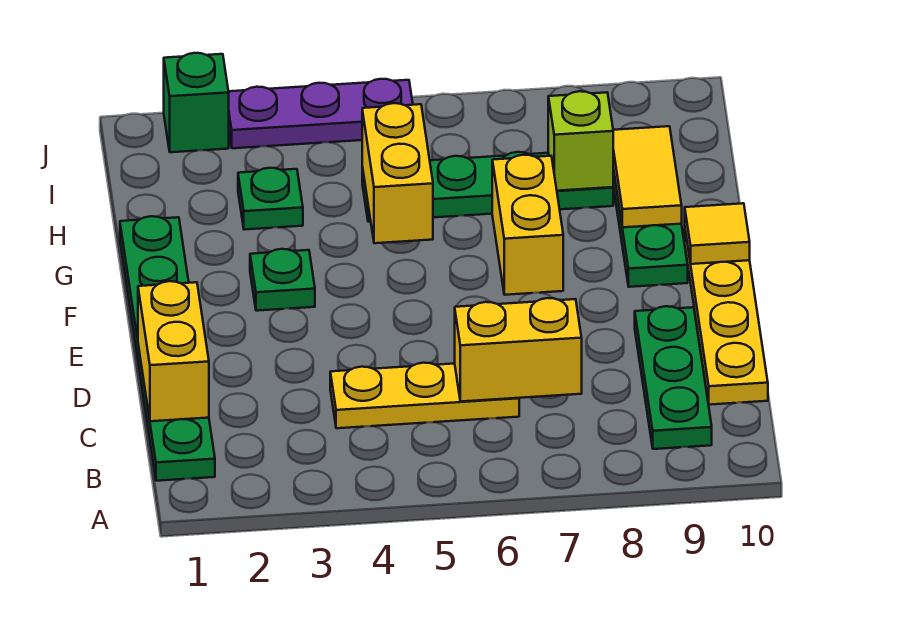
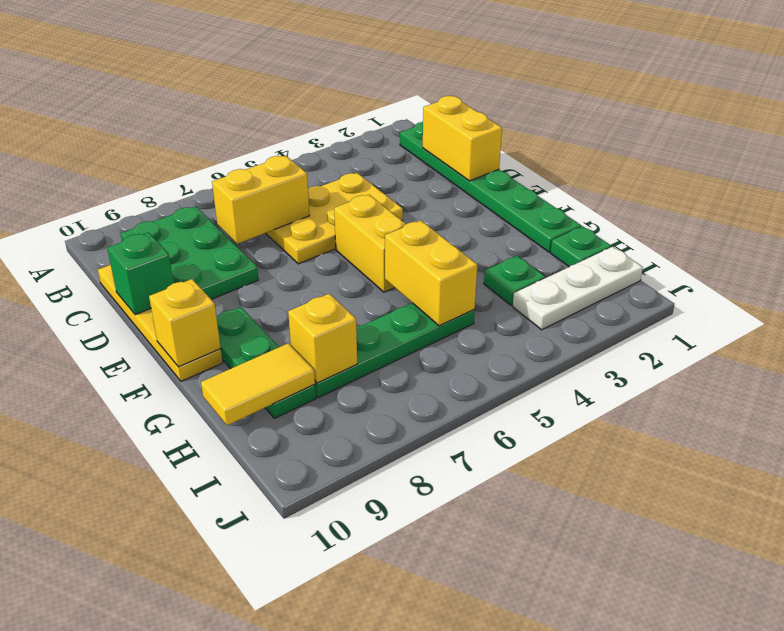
green plate B9:D9 level 1 -> green plate B8:D9 level 1
yellow plate C4:C6 level 1 -> yellow plate C4:D6 level 1
green plate F3 level 1 -> green plate H1 level 1
yellow brick F7:G7 level 1 -> yellow brick E5:F5 level 1
yellow tile F10 level 2 -> yellow brick F10 level 2
yellow tile G9:H9 level 2 -> yellow tile H9:H10 level 2
lime brick H8 level 2 -> yellow brick H8 level 2
none -> white plate I1:I3 level 1
green brick J2 level 1 -> green brick D10 level 2
purple plate J3:J5 level 1 -> none

